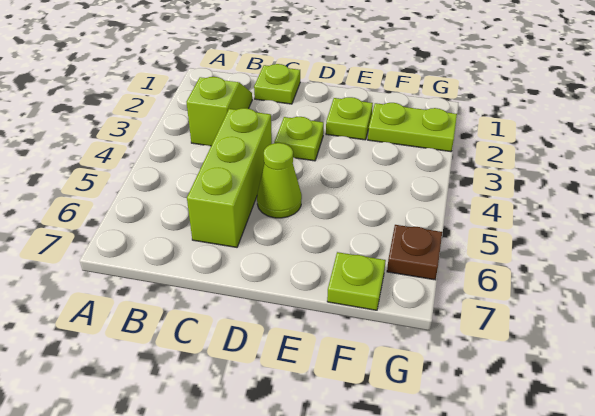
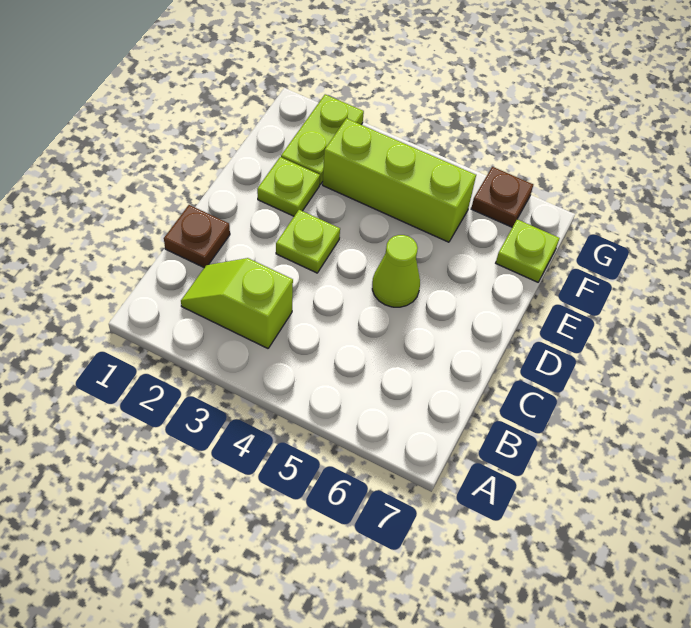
lime plate C1 level 1 -> brown plate C1 level 1
lime brick C4:C6 level 1 -> lime brick F3:F5 level 1

